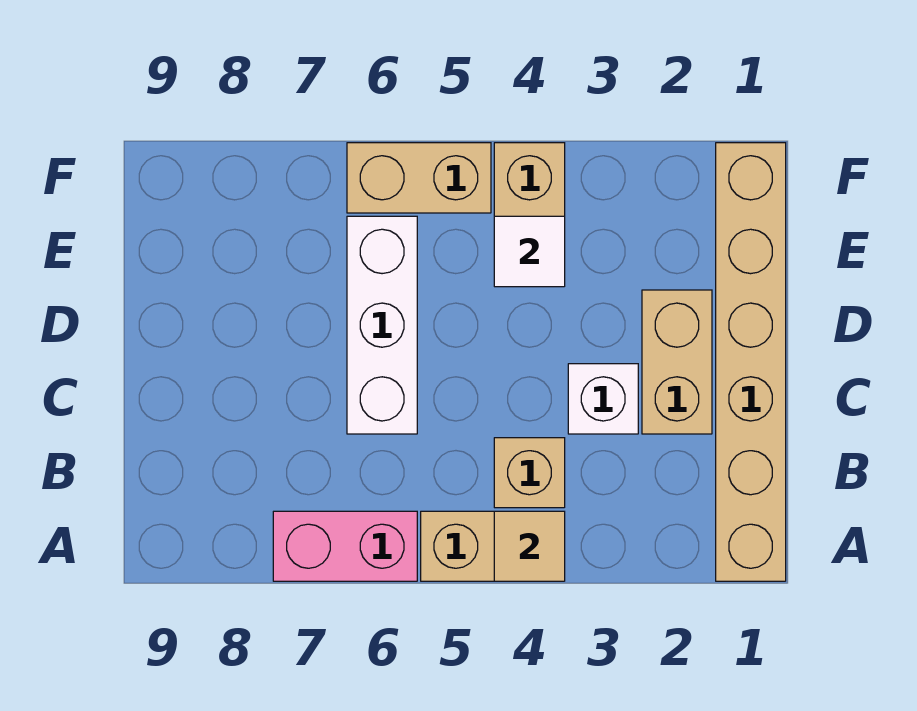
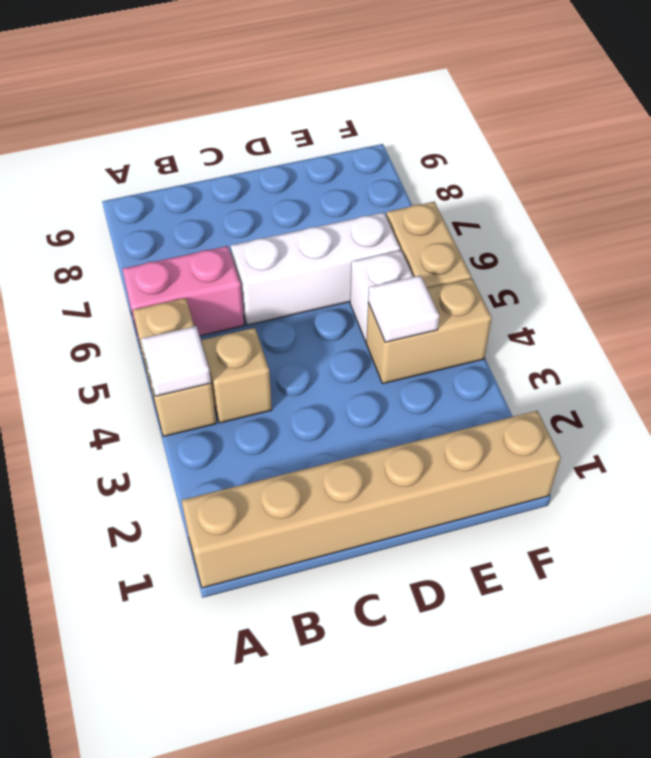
tan tile A4 level 2 -> white tile A4 level 2
pink brick A6:A7 level 1 -> pink brick A6:B6 level 1
tan brick C2:D2 level 1 -> none
white brick C3 level 1 -> white brick E5 level 1

